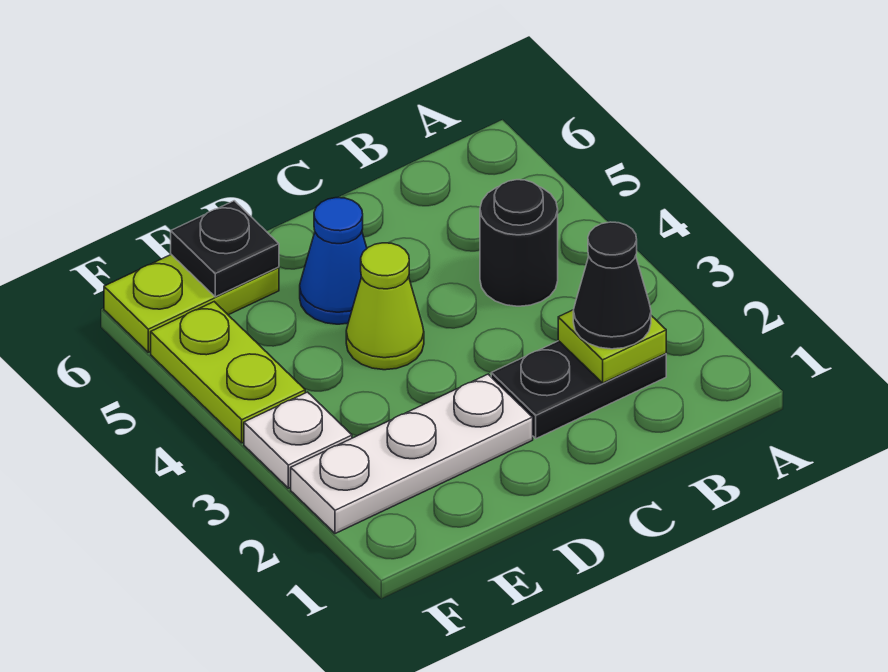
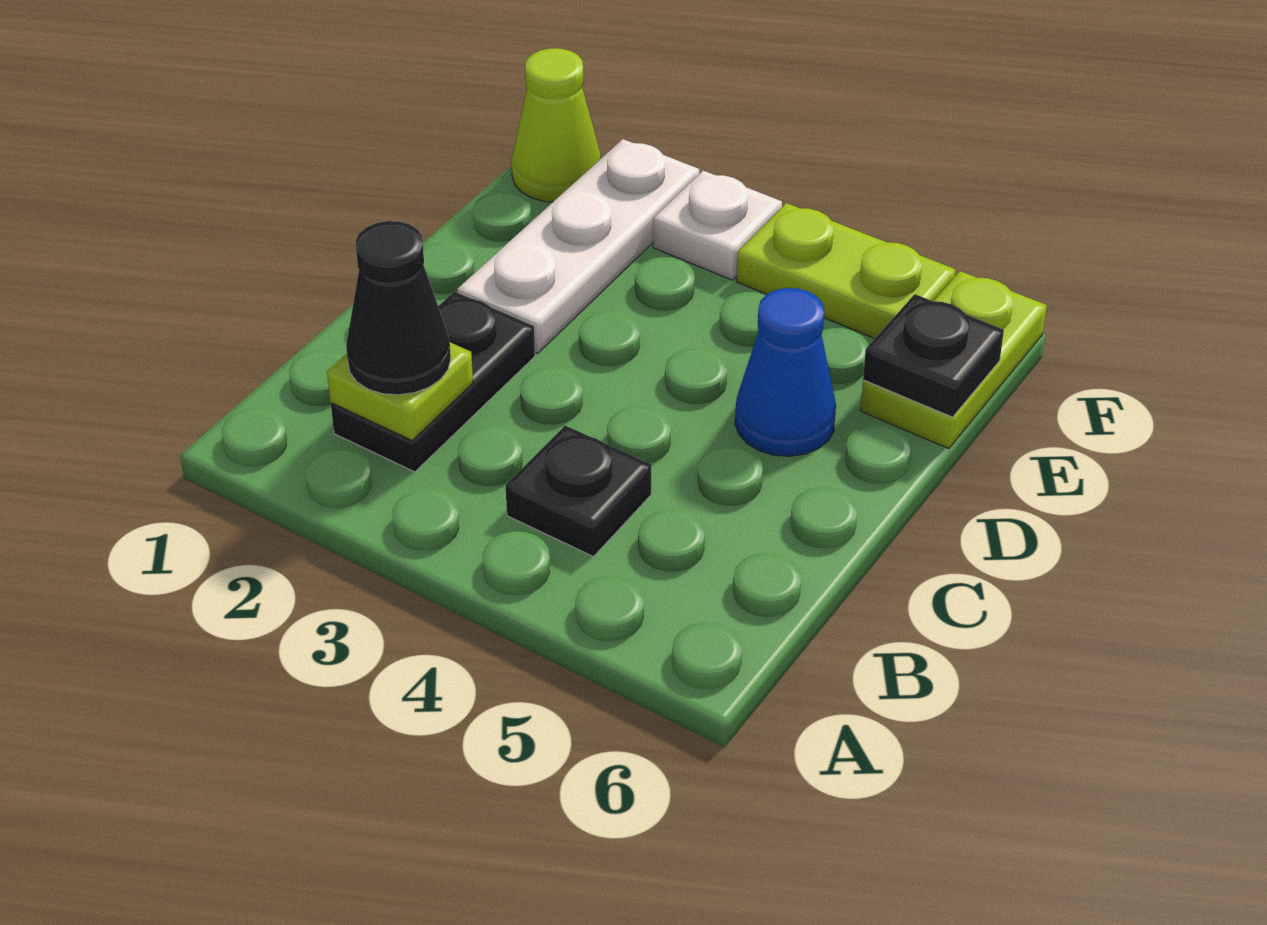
black round brick B4 level 1 -> black plate B4 level 1
lime cone D4 level 1 -> lime cone F1 level 1

